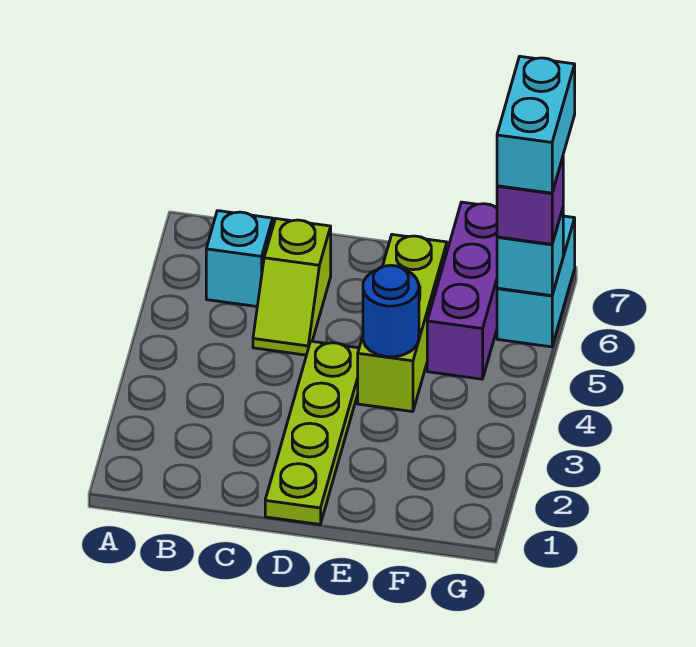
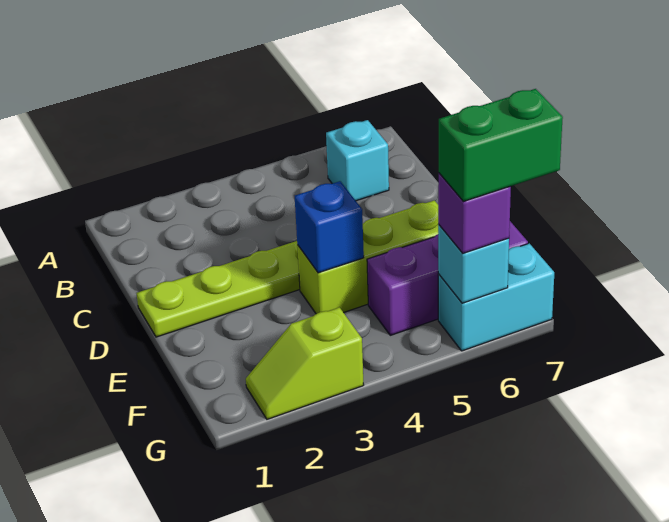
lime slope C5:C6 level 1 top 6 -> lime slope G2:G3 level 1 top 3
blue round brick E4 level 2 -> blue brick E4 level 2
cyan brick G6:G7 level 4 -> green brick G6:G7 level 4

